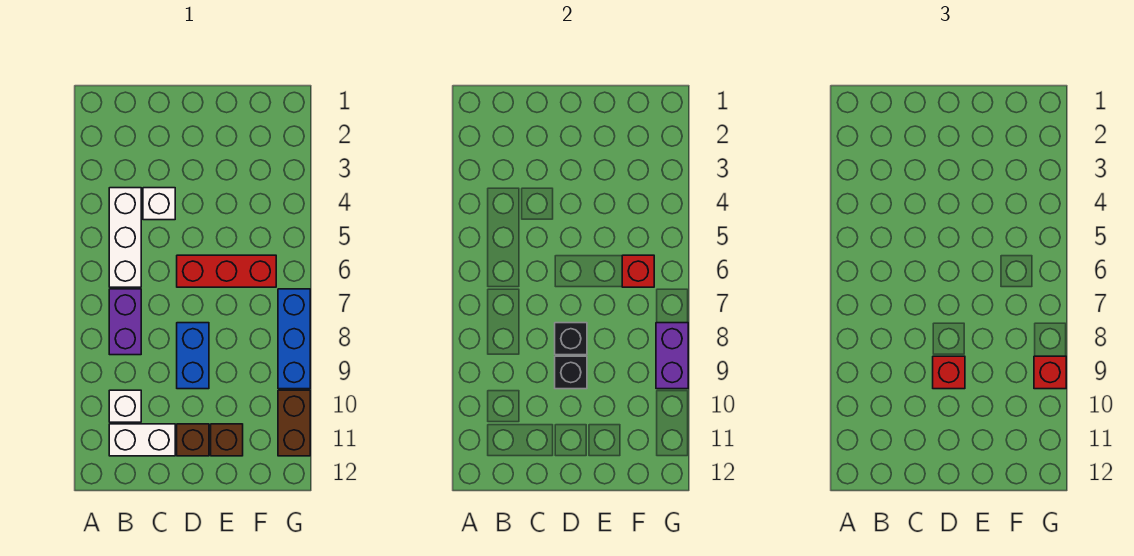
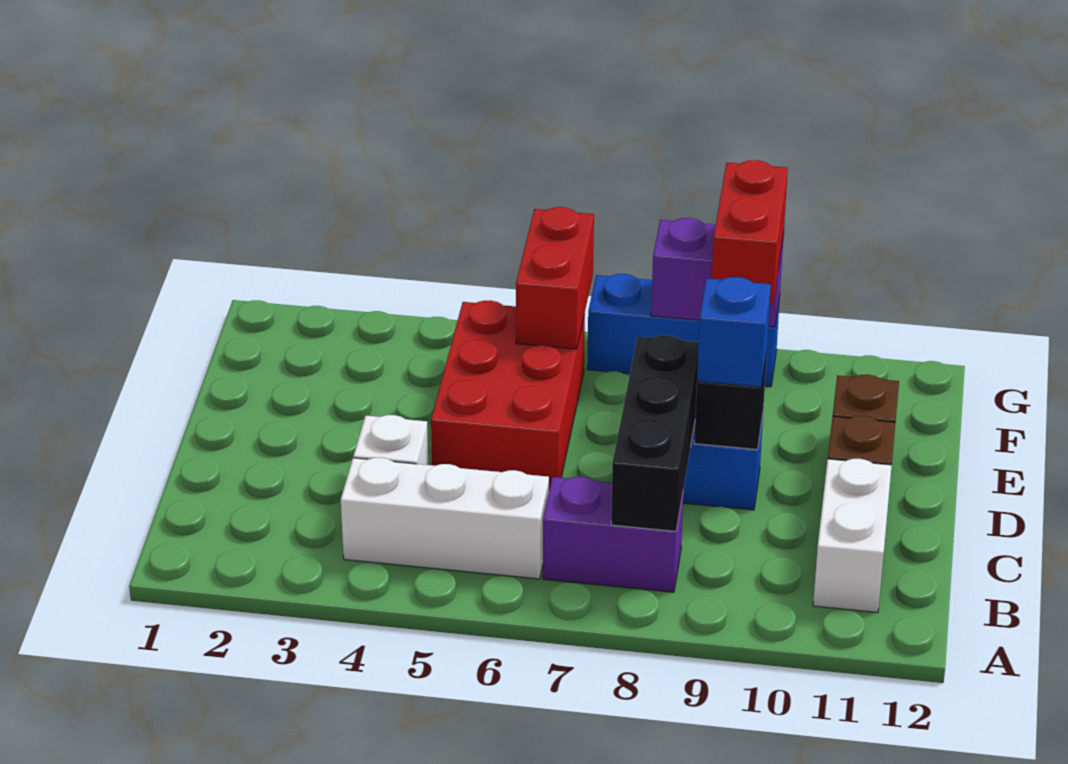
white brick B10 level 1 -> none
red brick D6:F6 level 1 -> red brick D5:F6 level 1
black brick D8 level 2 -> black brick B8:D8 level 2
red brick D9 level 3 -> blue brick D9 level 3
red brick F6 level 2 -> red brick F6:G6 level 2
red brick G9 level 3 -> red brick F9:G9 level 3
brown brick G10:G11 level 1 -> none

